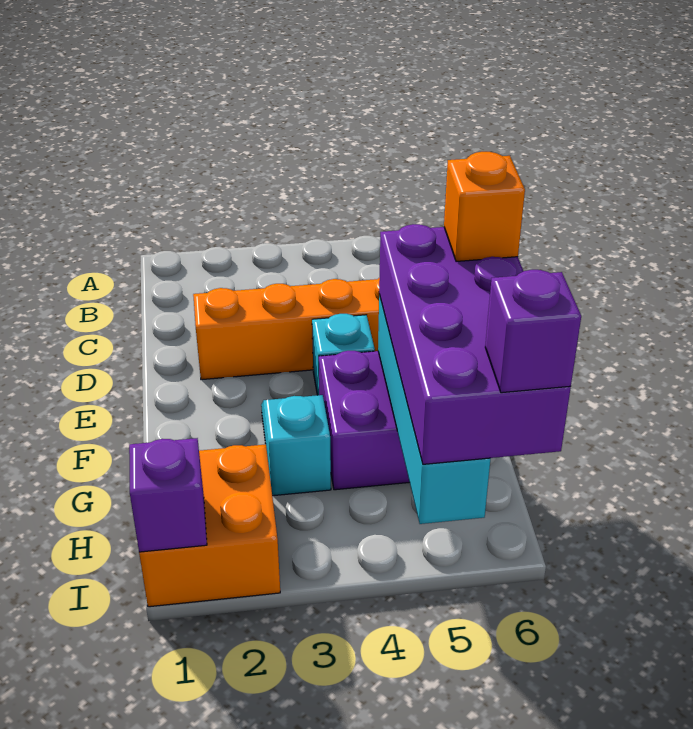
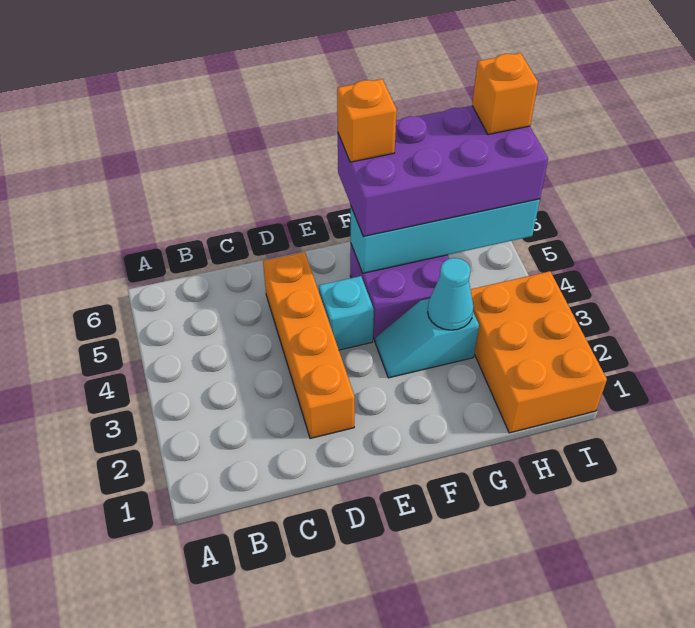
none -> cyan cone G3 level 2
orange brick H1:I2 level 1 -> orange brick H1:I3 level 1
purple brick I1 level 2 -> none
purple brick I6 level 4 -> orange brick I6 level 4

